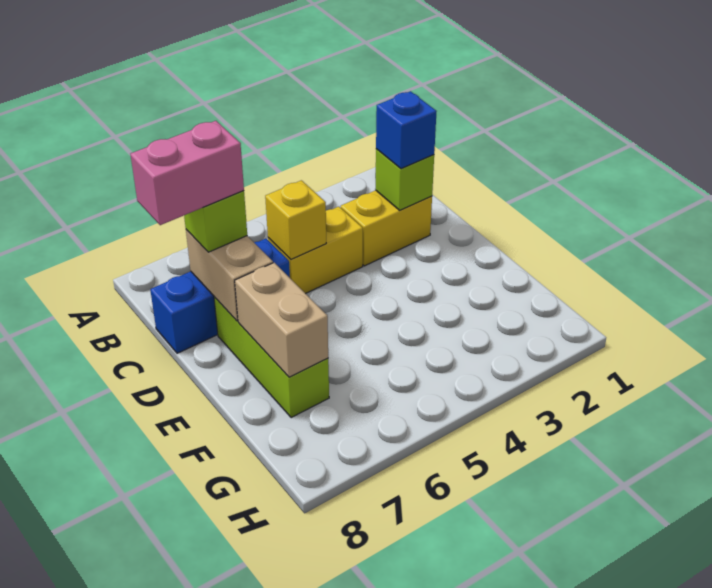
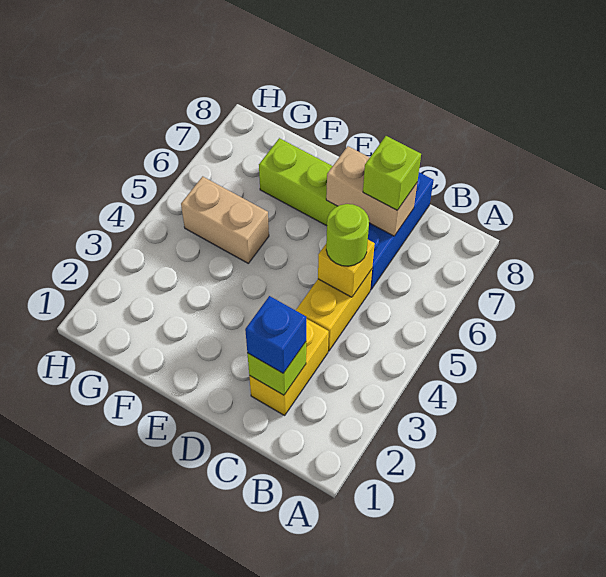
none -> lime round brick C5 level 3
pink brick C7:C8 level 4 -> none
tan brick E7:F7 level 2 -> tan brick F5:G5 level 1

